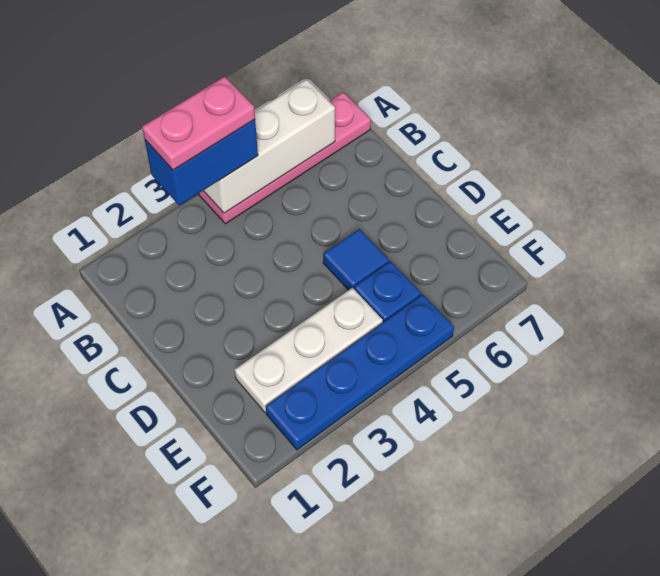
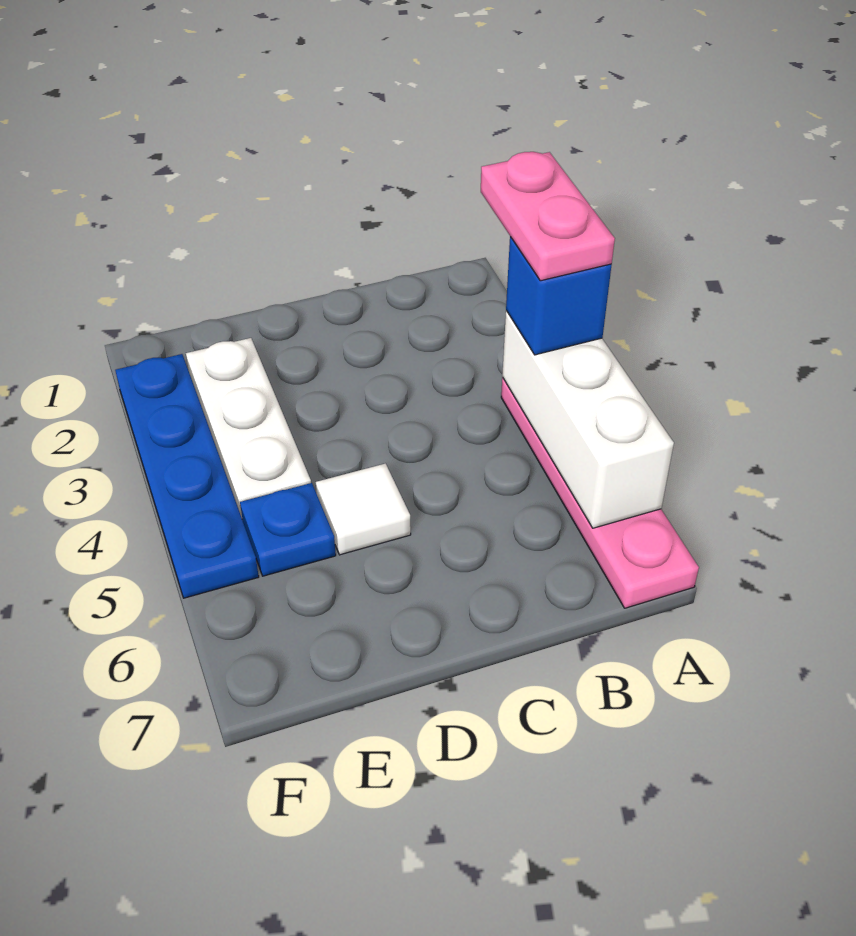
blue brick A3:A4 level 3 -> blue brick A4 level 3
blue tile D5 level 1 -> white tile D5 level 1

